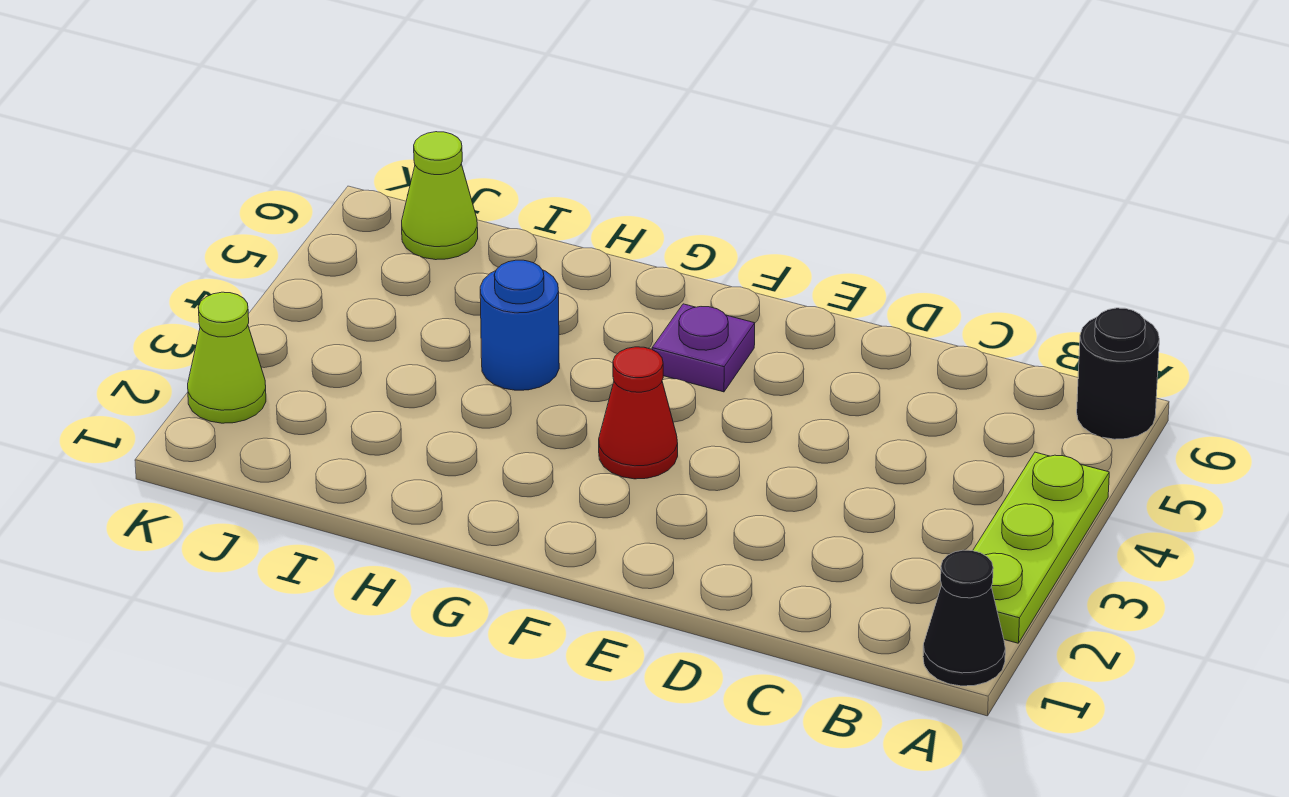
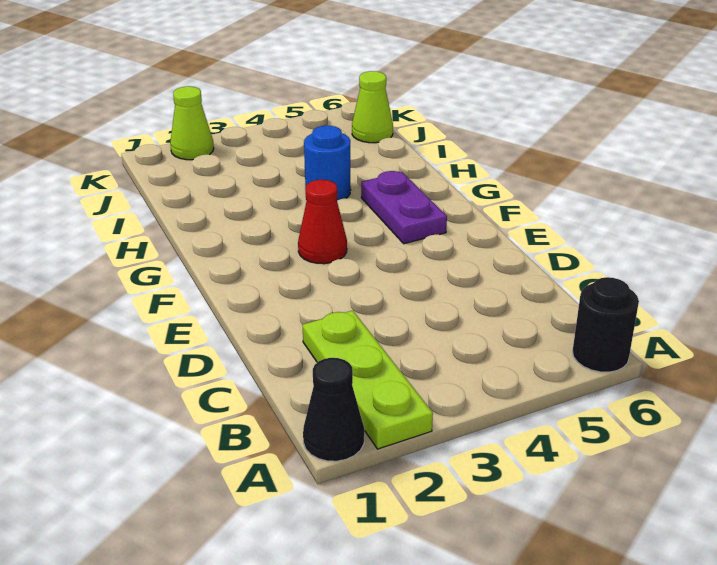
lime plate A2:A4 level 1 -> lime plate A2:C2 level 1
purple plate F5 level 1 -> purple plate F5:G5 level 1

